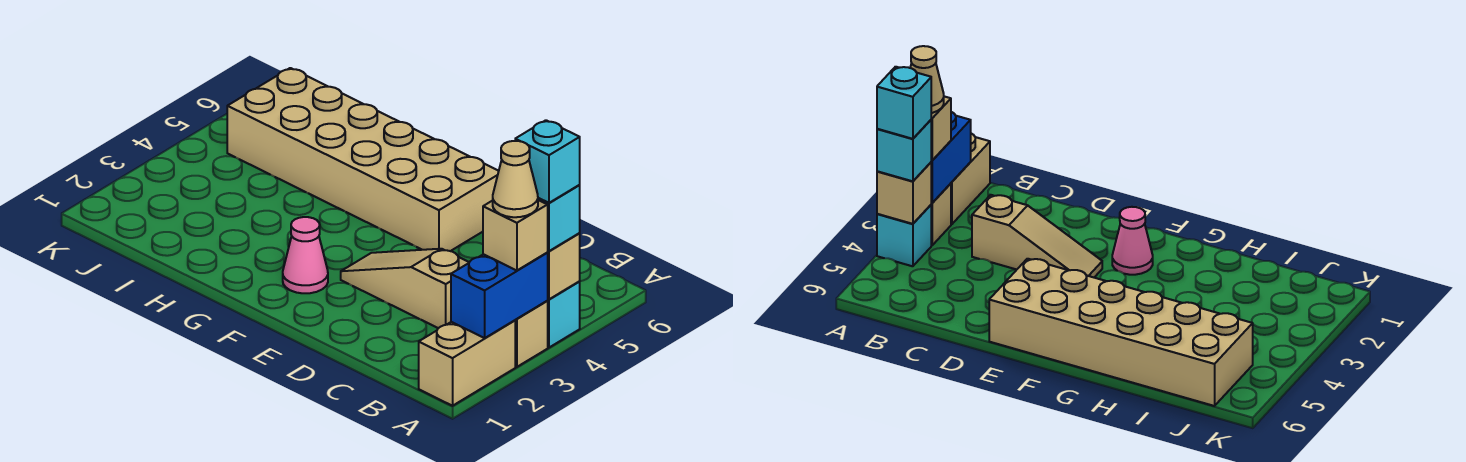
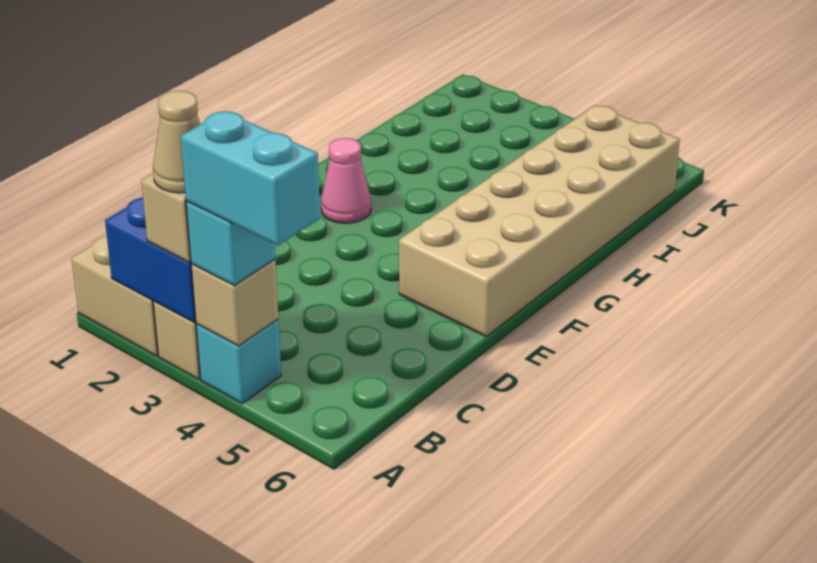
cyan brick A4 level 4 -> cyan brick A4:A5 level 4
tan slope C3:E3 level 1 top C -> none

